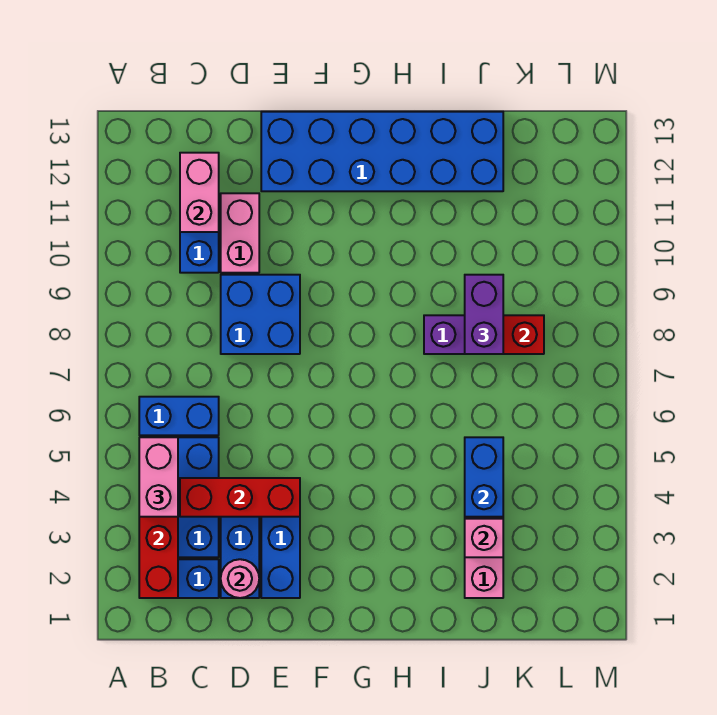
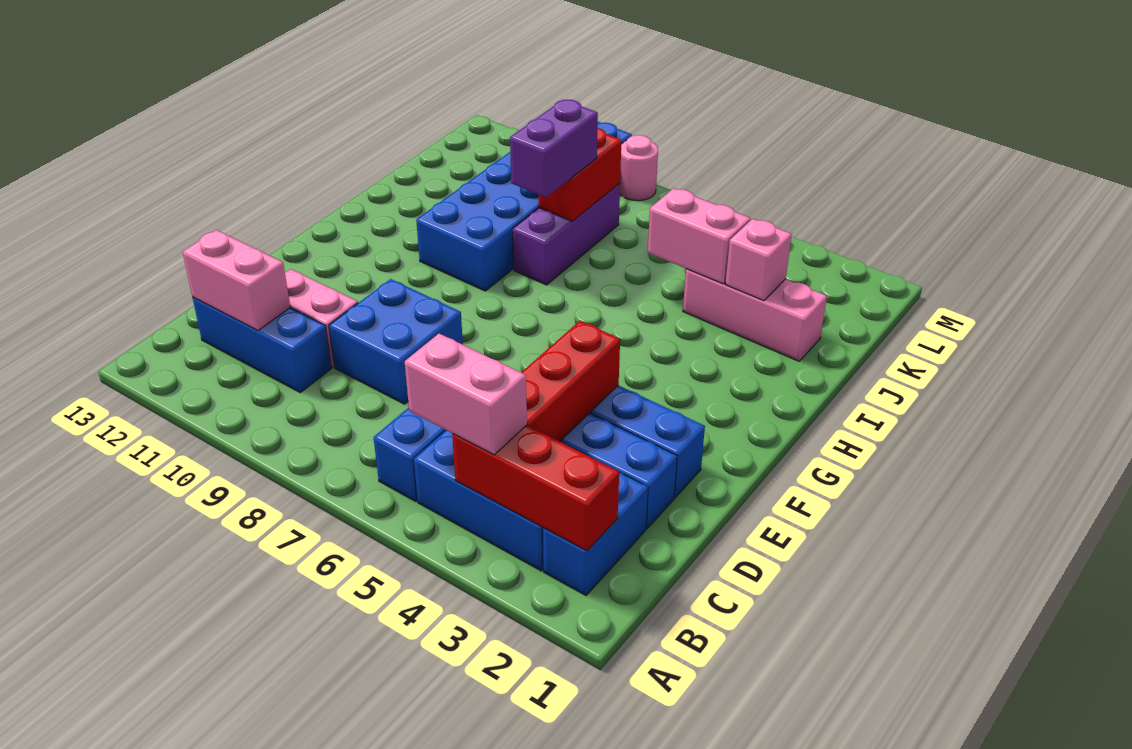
pink round brick D2 level 2 -> pink round brick M8 level 1
blue brick E12:J13 level 1 -> blue brick H9:M10 level 1
blue brick J4:J5 level 2 -> pink brick J4:J5 level 2
purple brick J8:J9 level 3 -> purple brick I8:J8 level 3

